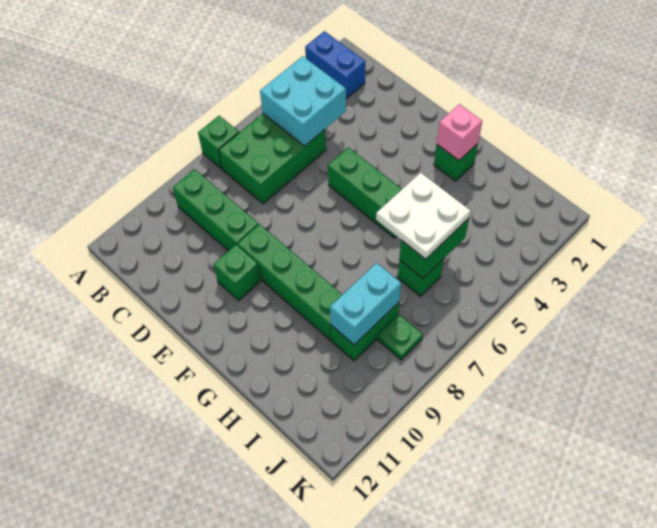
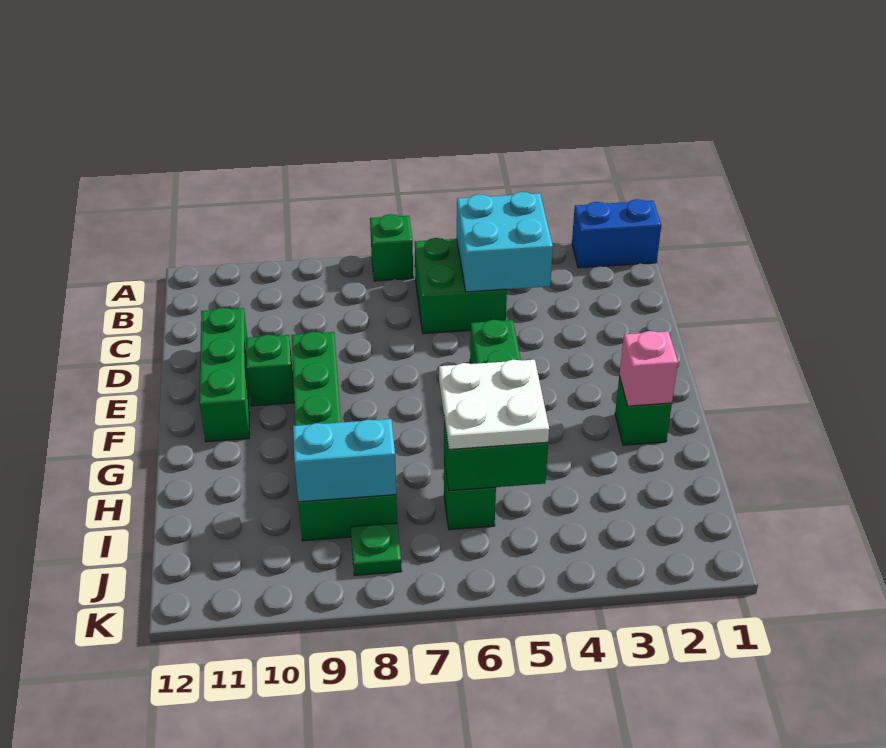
blue brick A2:B2 level 1 -> blue brick A1:A2 level 1
green brick B5:C7 level 1 -> green brick B5:C6 level 1
green brick B9:D9 level 1 -> green brick D11:F11 level 1

